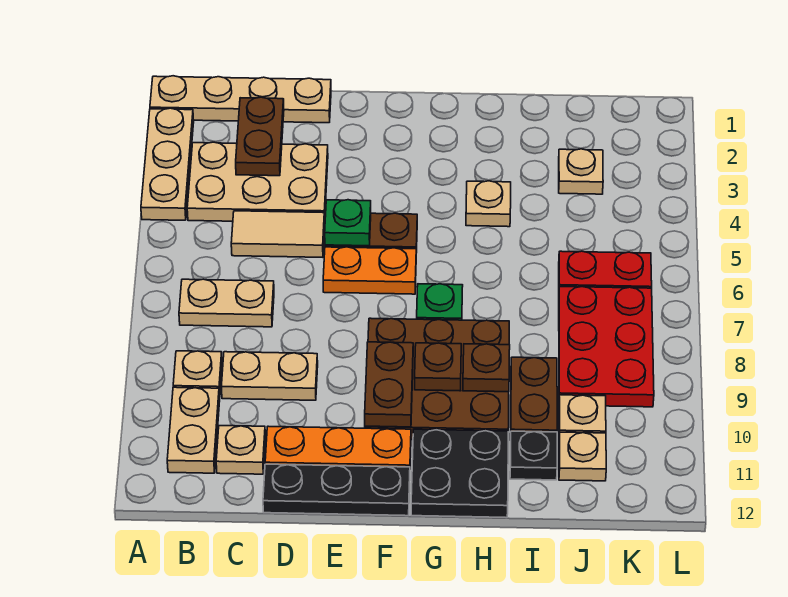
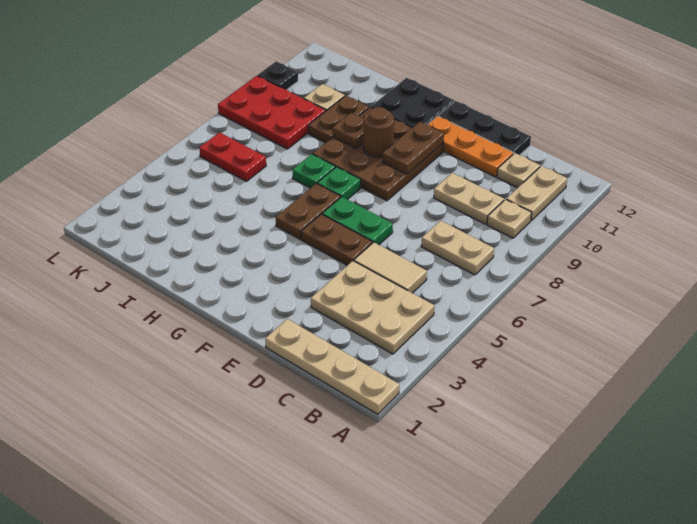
tan plate A2:A4 level 1 -> none
brown plate C2:C3 level 2 -> brown plate G5:G6 level 1
green plate E5 level 2 -> green plate H7 level 1
orange plate E6:F6 level 1 -> green plate E6:F6 level 1
brown plate G9 level 2 -> brown round brick G9 level 2
tan plate H4 level 1 -> none
black plate I11 level 1 -> black plate L10 level 1
tan plate J3 level 1 -> none
red plate J7:K9 level 1 -> red plate J8:L9 level 1
tan plate J11 level 1 -> none

